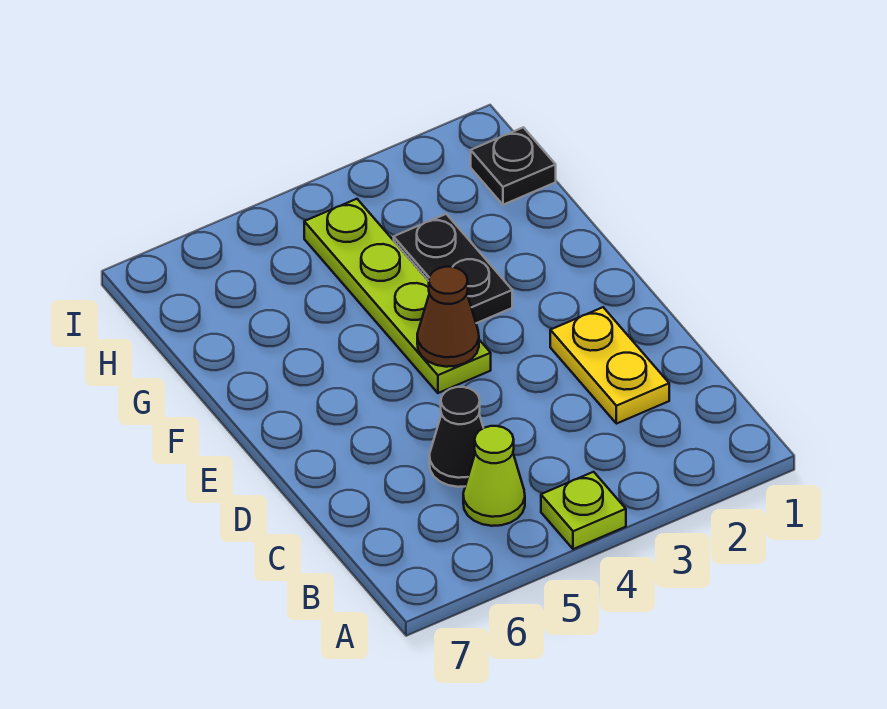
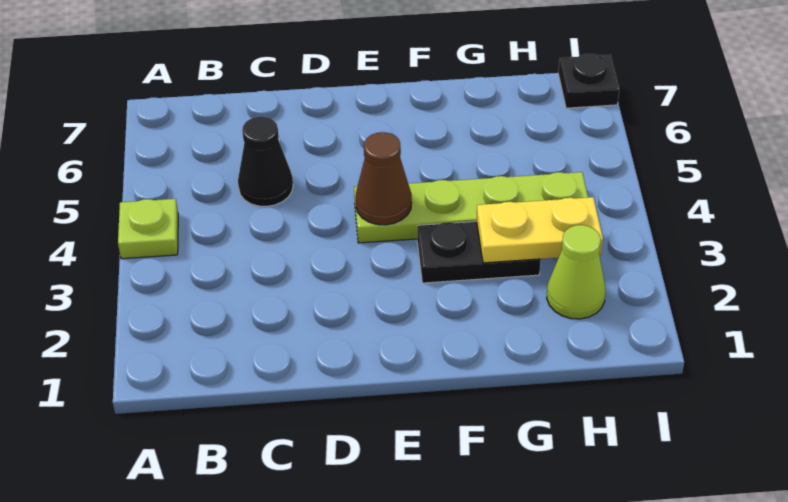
lime cone B5 level 1 -> lime cone H2 level 1
yellow plate C2:D2 level 1 -> yellow plate G3:H3 level 2
black plate H1 level 1 -> black plate I7 level 1

